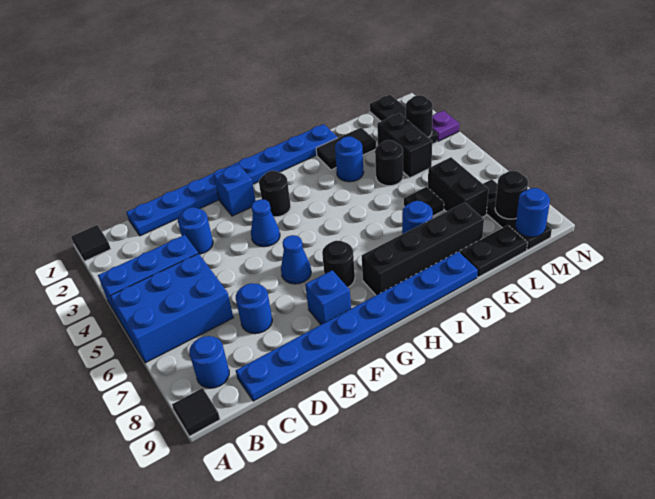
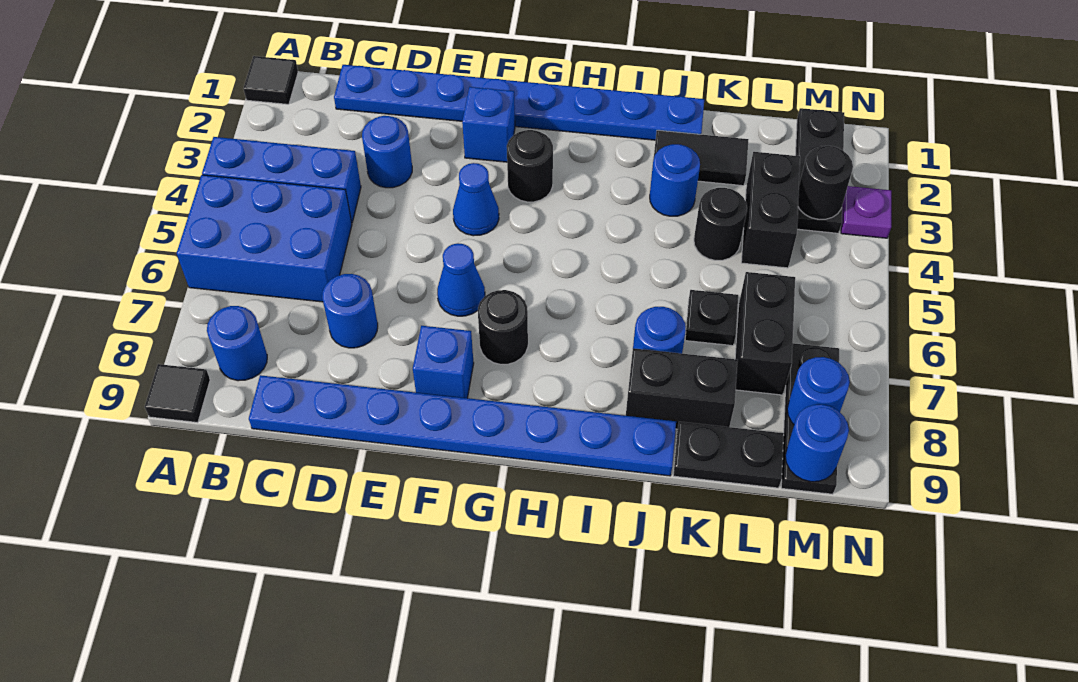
black brick H8:K8 level 1 -> black brick J8:K8 level 1
black round brick M8 level 2 -> blue round brick M8 level 2

